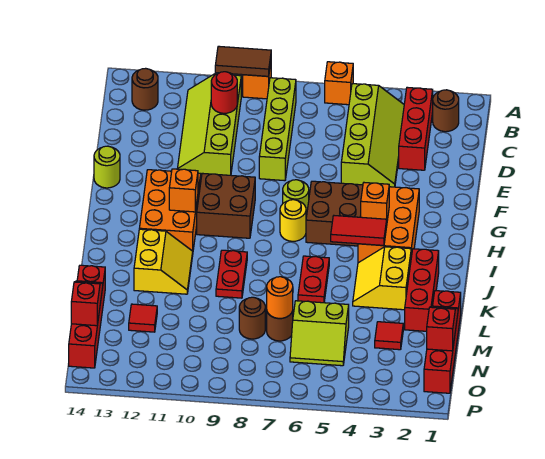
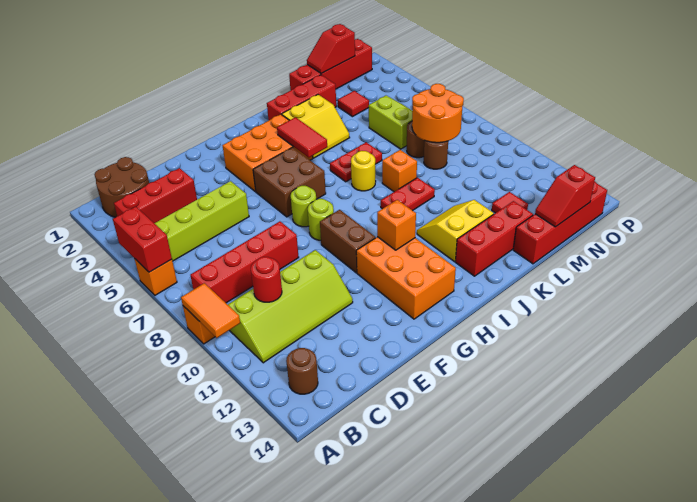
none -> red brick A5:A6 level 2
brown tile A9:A10 level 2 -> orange tile A9:A10 level 2
brown round brick B2 level 1 -> brown round brick B1:C2 level 1
lime brick B8:E8 level 1 -> red brick B8:E8 level 1
lime round brick F14 level 1 -> lime round brick G8 level 1
brown brick G9:H10 level 1 -> brown brick G9:G10 level 1
orange brick G11:I12 level 1 -> orange brick G11:H13 level 1
orange brick H4 level 2 -> orange brick K8 level 1
yellow round brick H7 level 1 -> yellow round brick J7 level 1
none -> red brick J13:L13 level 1
orange round brick M7 level 2 -> orange round brick M7:N8 level 2

